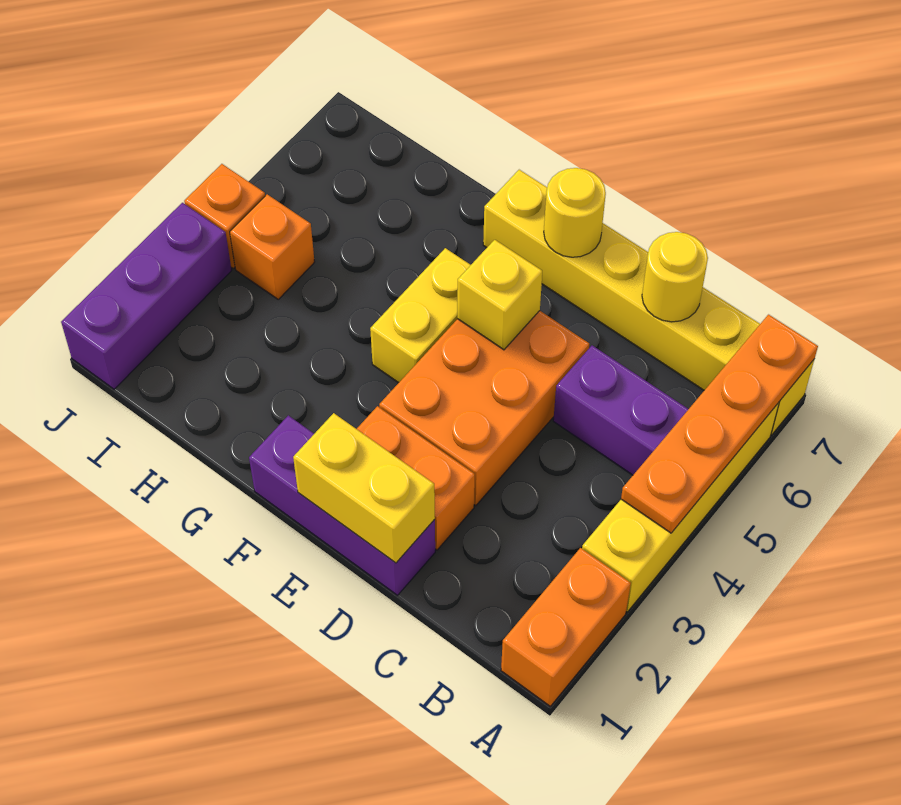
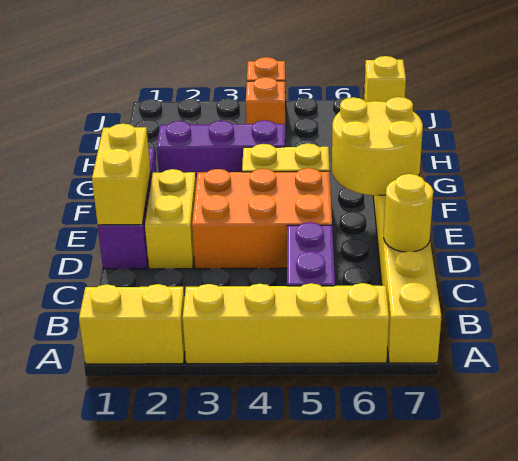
orange brick A1:A2 level 1 -> yellow brick A1:A2 level 1
orange plate A4:A7 level 2 -> none
orange brick D2:E2 level 1 -> yellow brick D2:E2 level 1
yellow brick E5 level 2 -> yellow brick J7 level 1
yellow round brick E7 level 2 -> yellow round brick E6:F7 level 2
purple brick J1:J3 level 1 -> purple brick G2:G4 level 1

